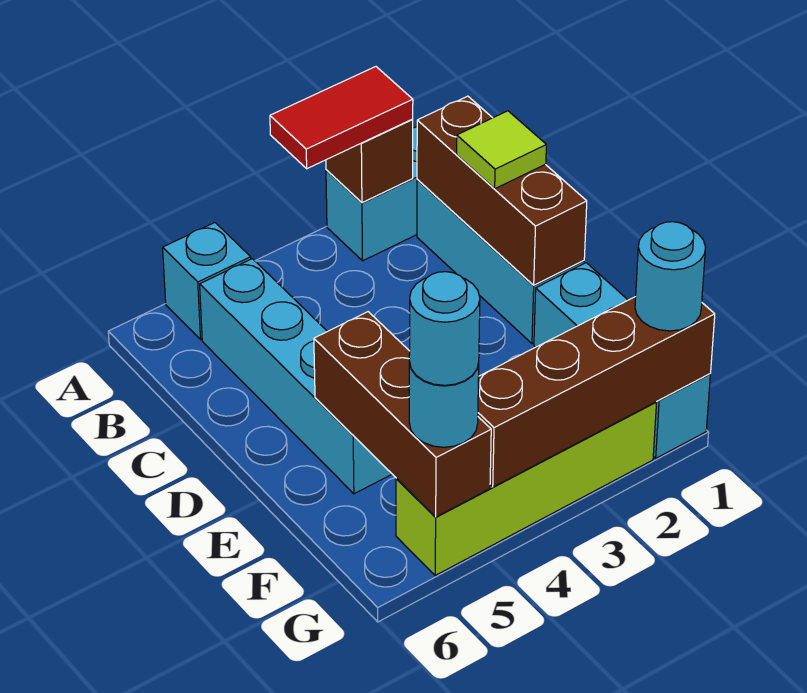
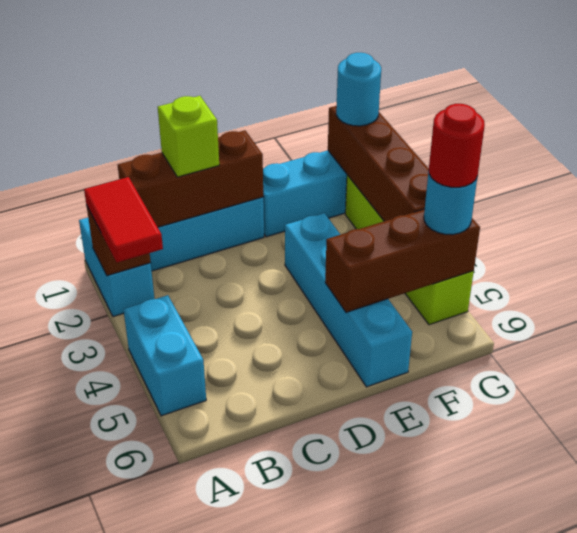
cyan brick A5 level 1 -> cyan brick A4:A5 level 1
cyan brick B5:E5 level 1 -> cyan brick E3:E6 level 1
lime tile C1 level 3 -> lime brick C1 level 3
cyan round brick G5 level 4 -> red round brick G5 level 4

